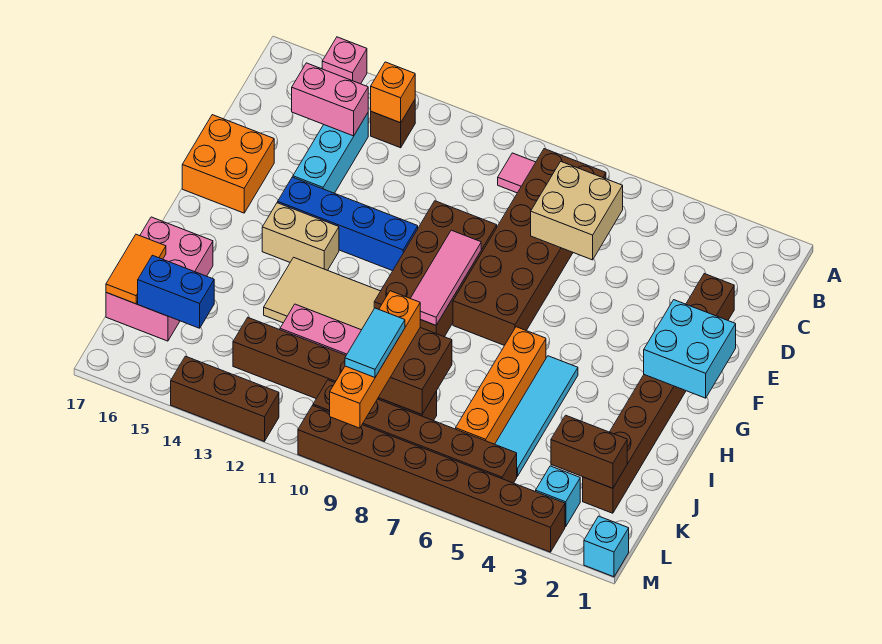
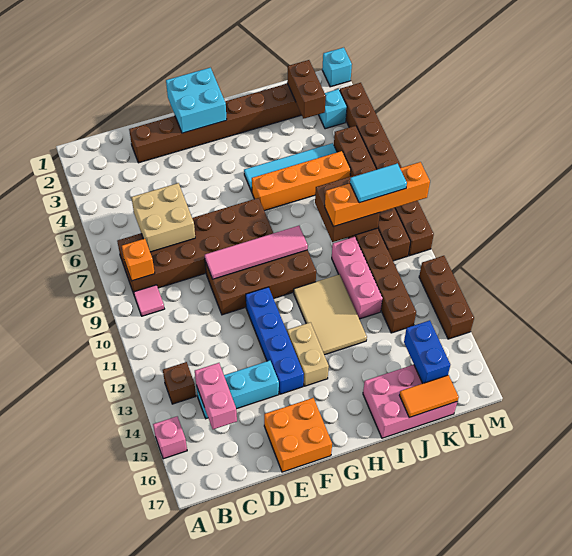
orange brick B13 level 2 -> orange brick B8 level 2
pink tile F9:H9 level 2 -> pink tile E9:H9 level 2

